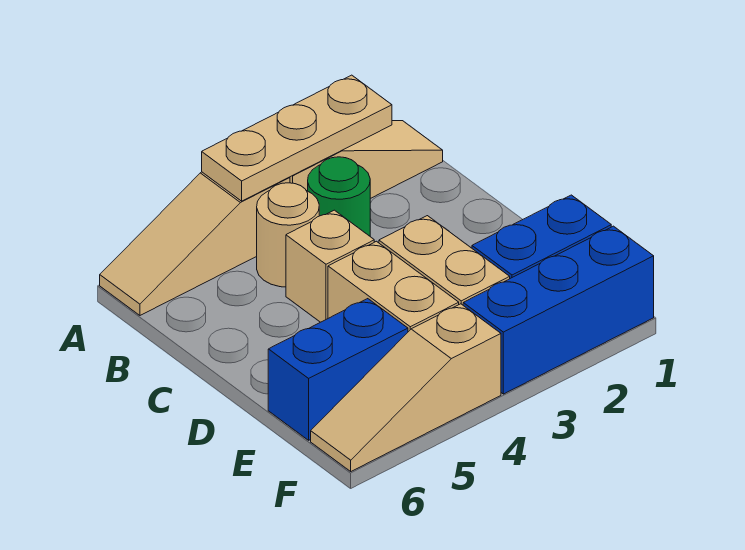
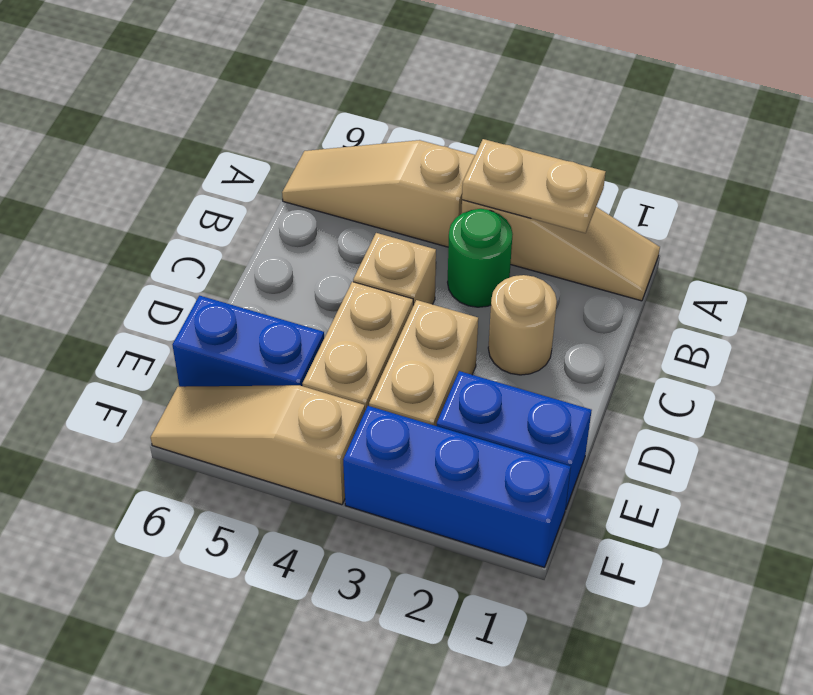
tan plate A2:A4 level 2 -> tan plate A2:A3 level 2
tan round brick B4 level 1 -> tan round brick C2 level 1

